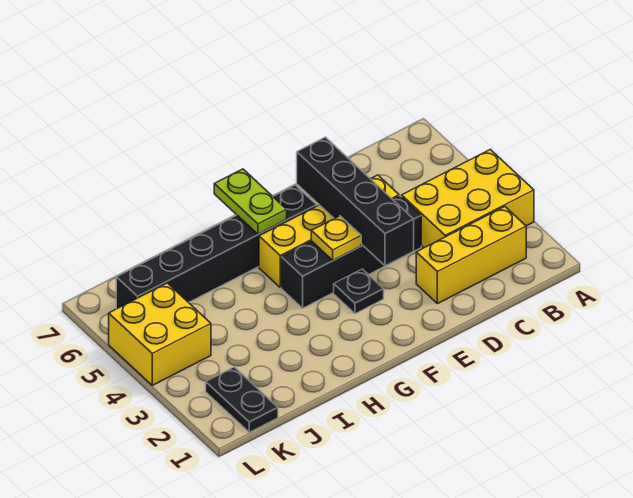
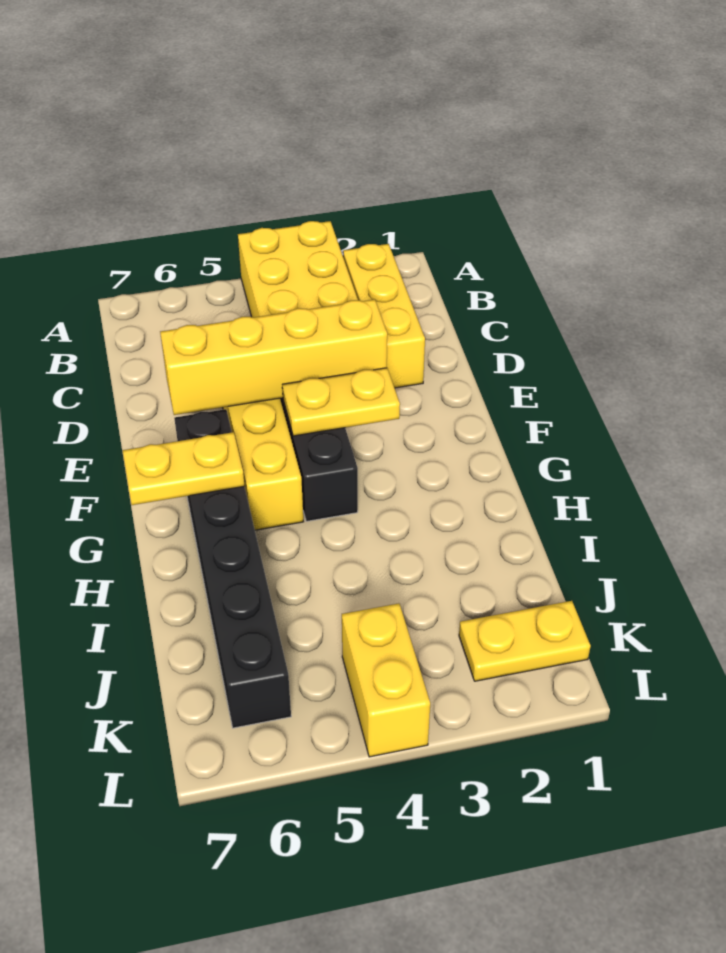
black brick E3:E6 level 2 -> yellow brick E3:E6 level 2
black plate F3 level 1 -> none
yellow plate F4 level 2 -> yellow plate F3:F4 level 2
lime plate G6:G7 level 2 -> yellow plate G6:G7 level 2
black plate K1:K2 level 1 -> yellow plate K1:K2 level 1
yellow brick K4:L5 level 1 -> yellow brick K4:L4 level 1

